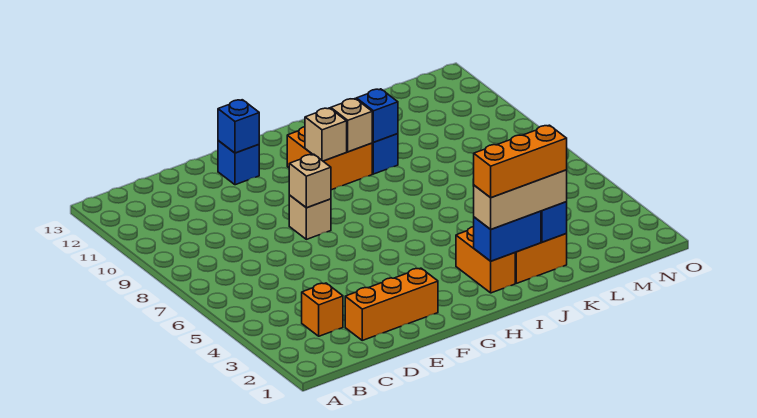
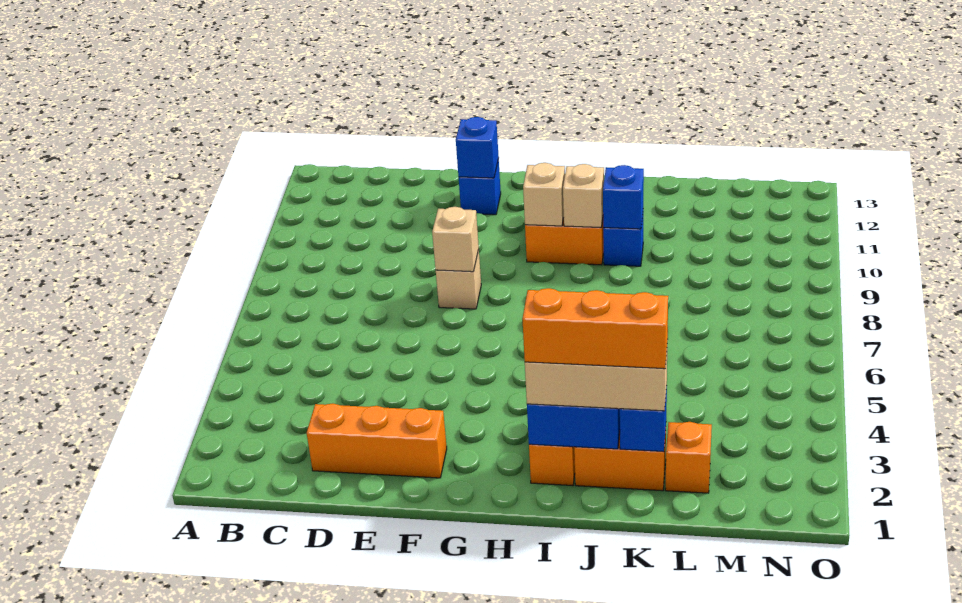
orange brick C3 level 1 -> orange brick L2 level 1

